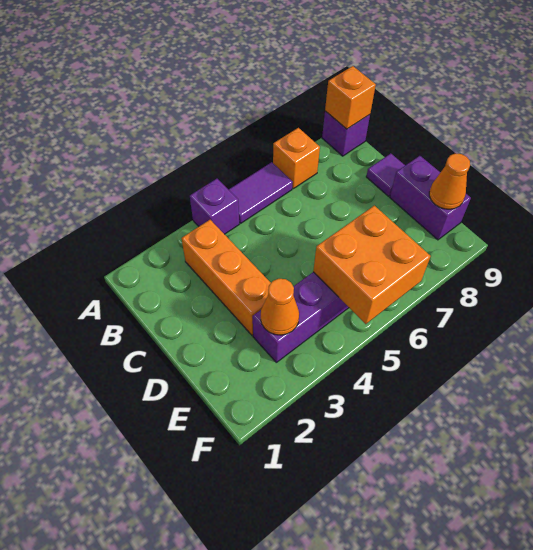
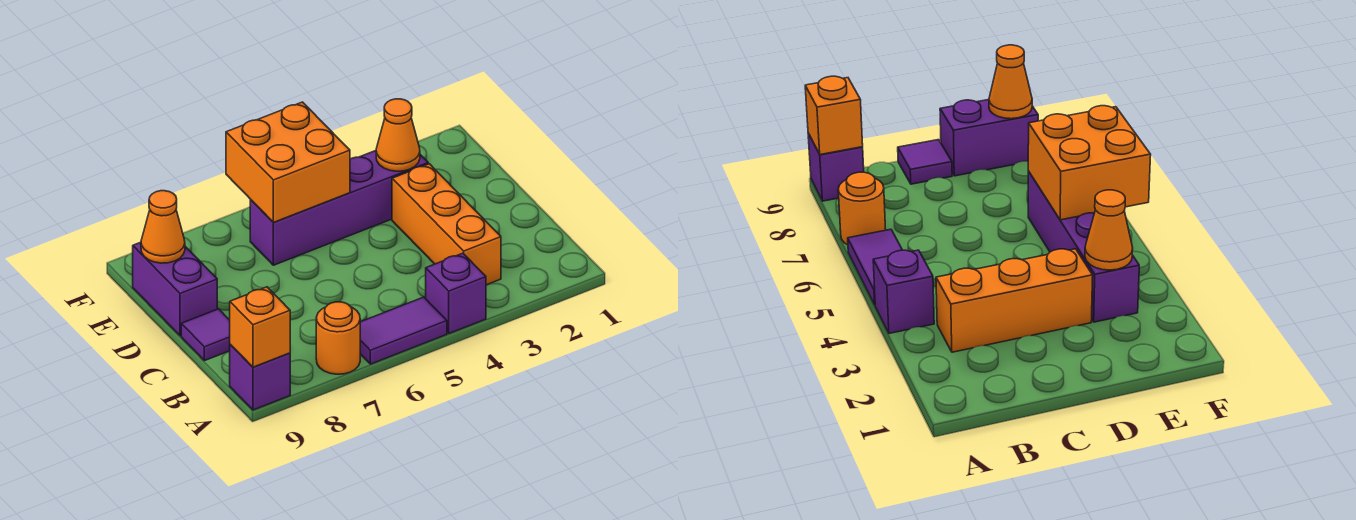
orange brick A7 level 1 -> orange round brick A7 level 1

